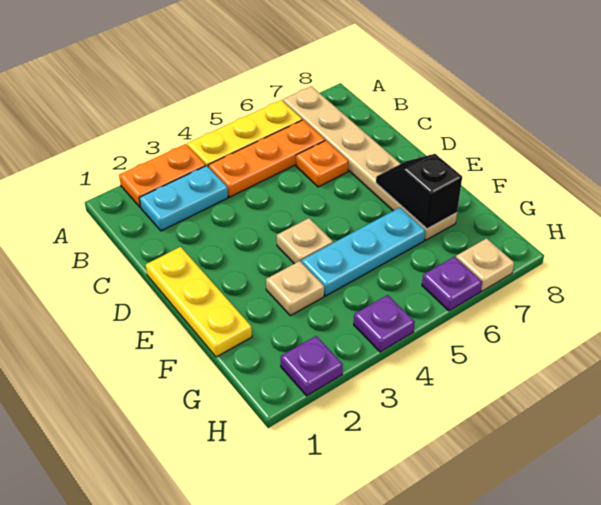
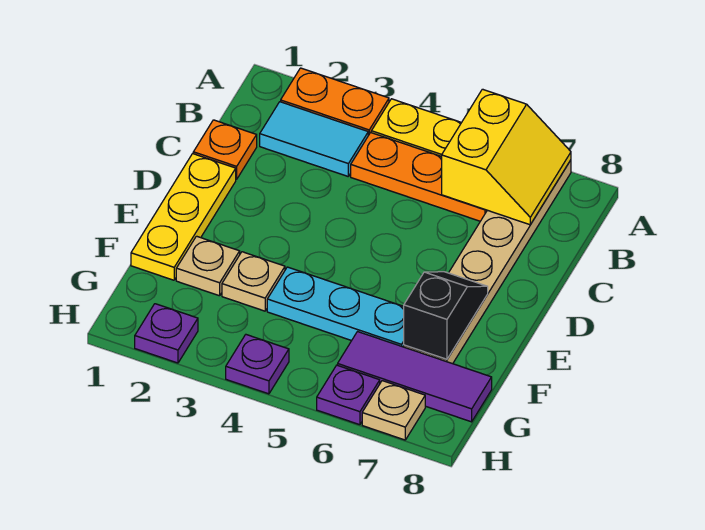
none -> yellow slope A6:B7 level 2 top 6
cyan plate B2:B3 level 1 -> cyan tile B2:B3 level 1
orange plate C6 level 1 -> orange plate C1 level 1
tan plate E4 level 1 -> tan plate F2 level 1
none -> purple tile G6:G8 level 1

